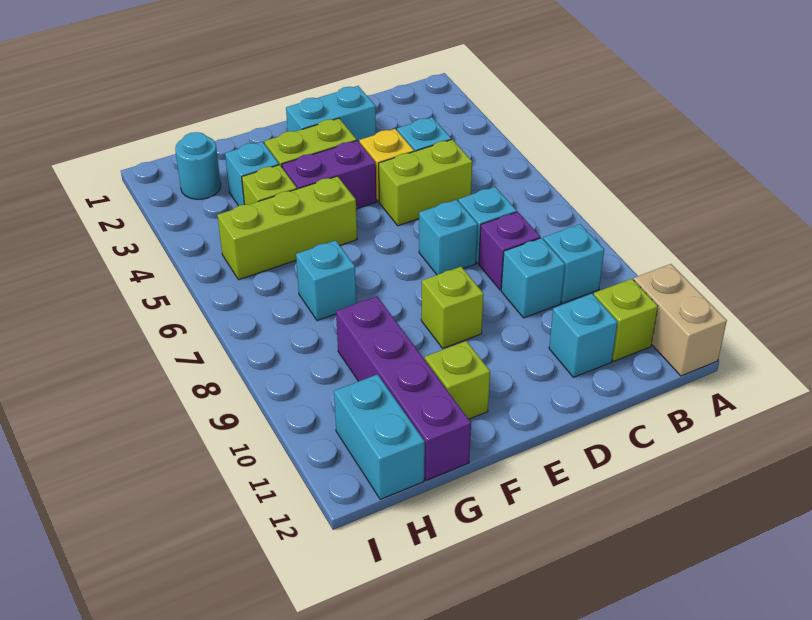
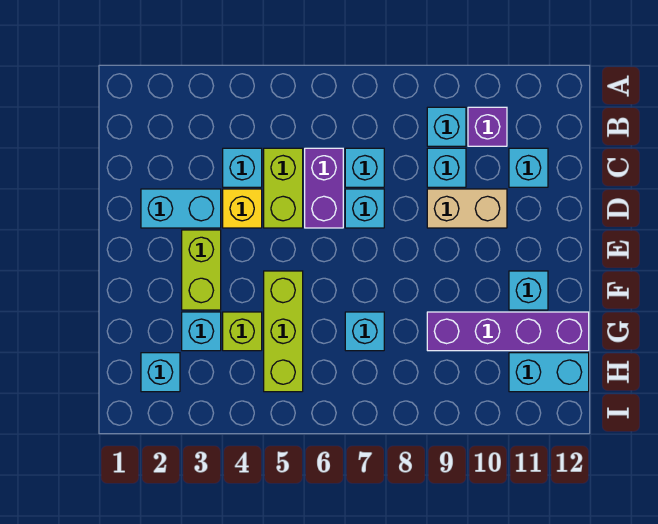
tan brick A11:A12 level 1 -> tan brick D9:D10 level 1
lime brick B11 level 1 -> none
purple brick C8 level 1 -> purple brick B10 level 1
cyan brick D2:E2 level 1 -> cyan brick D2:D3 level 1
purple brick E4:F4 level 1 -> purple brick C6:D6 level 1
lime brick E9 level 1 -> none
lime brick F11 level 1 -> cyan brick F11 level 1
cyan round brick H2 level 1 -> cyan brick H2 level 1

